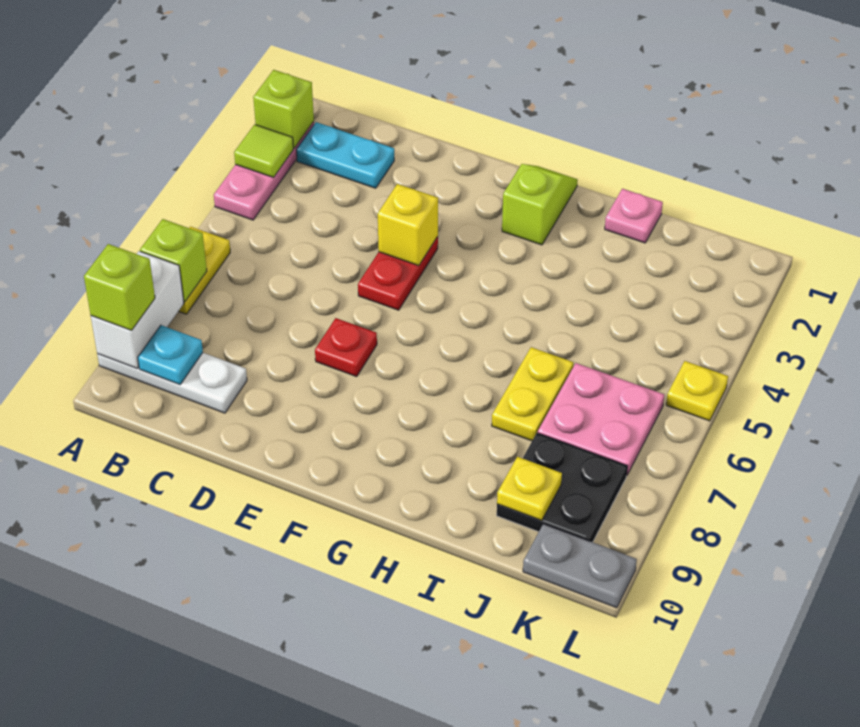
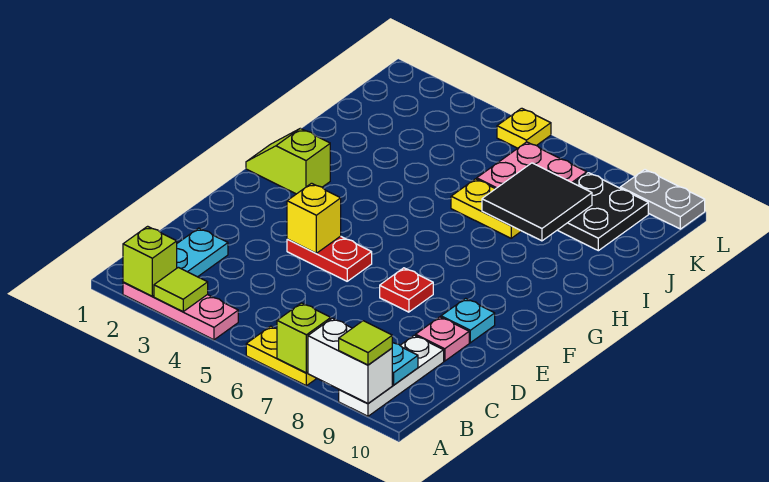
lime brick A9 level 3 -> lime tile A9 level 3
none -> cyan plate E9 level 1
pink plate I1 level 1 -> pink plate D9 level 1
none -> black tile I7:J8 level 2
yellow plate J9 level 2 -> none
grey plate K10:L10 level 1 -> grey plate L9:L10 level 1

